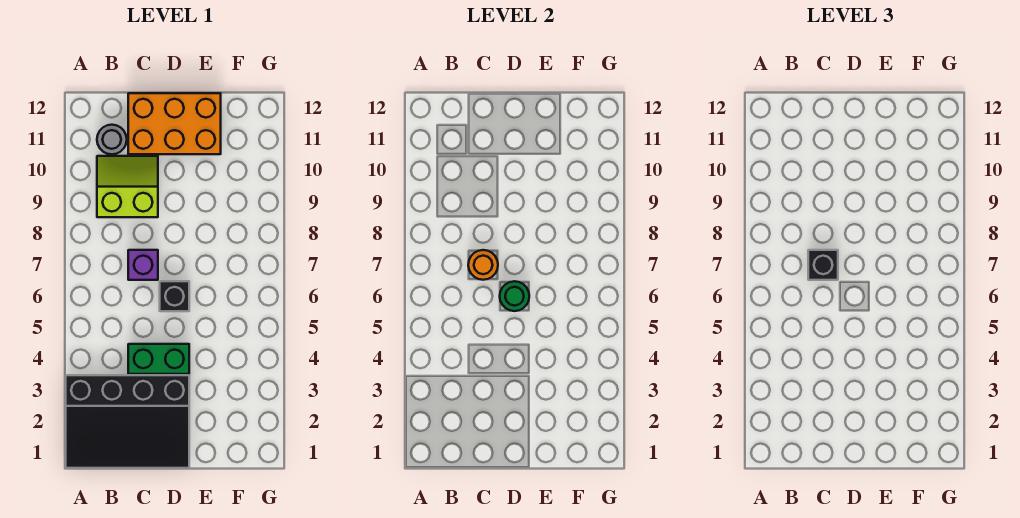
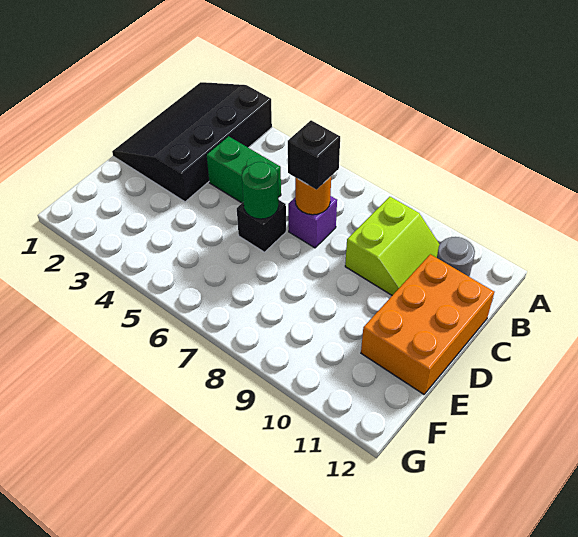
green brick C4:D4 level 1 -> green brick C4:C5 level 1

